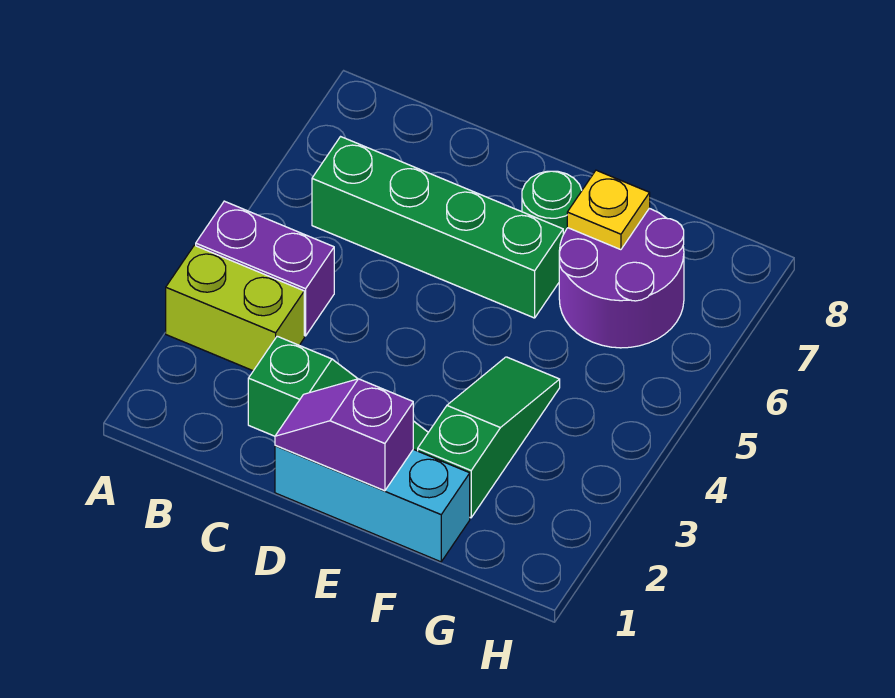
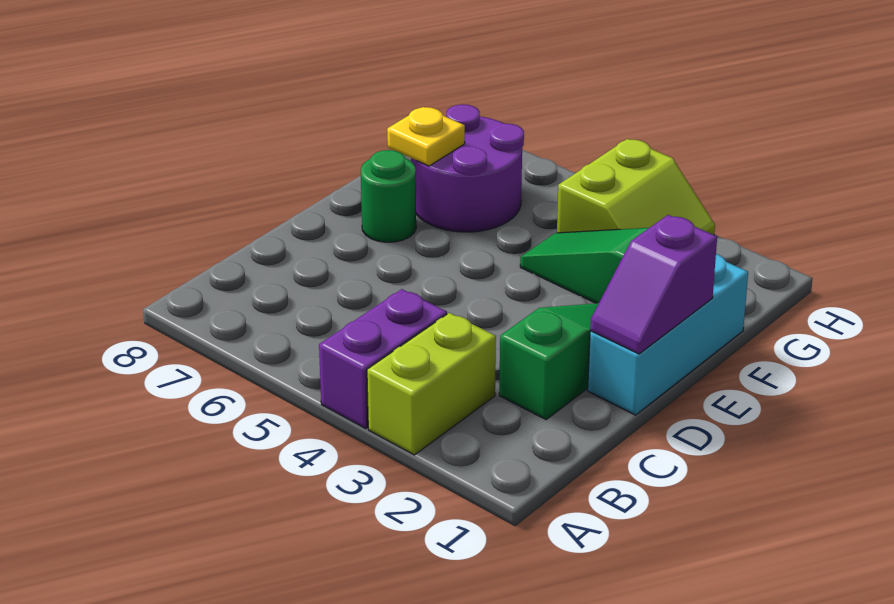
green brick B6:E6 level 1 -> none
none -> lime slope G3:H4 level 1 top 4

